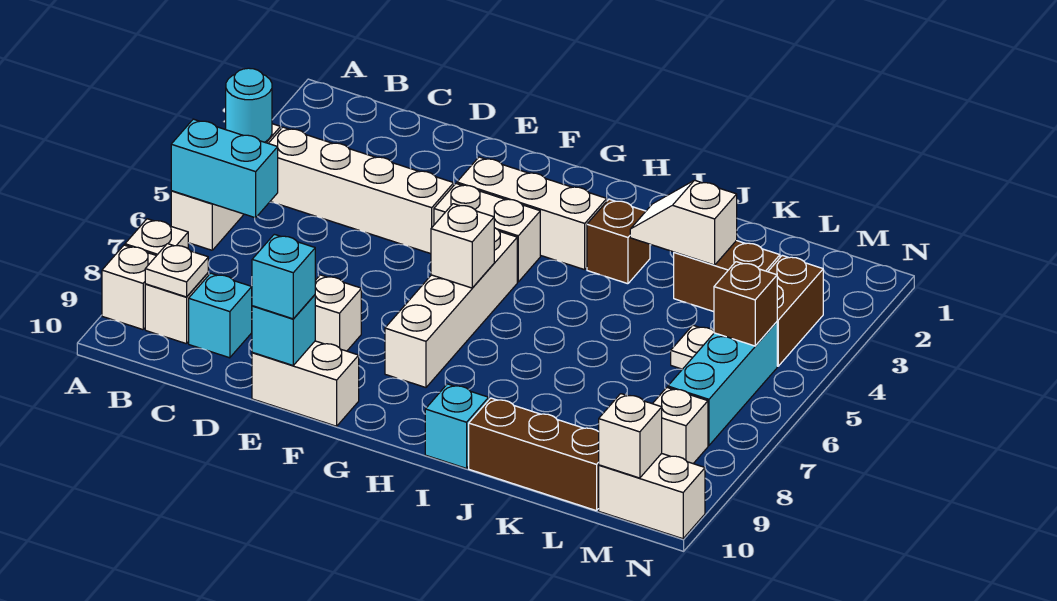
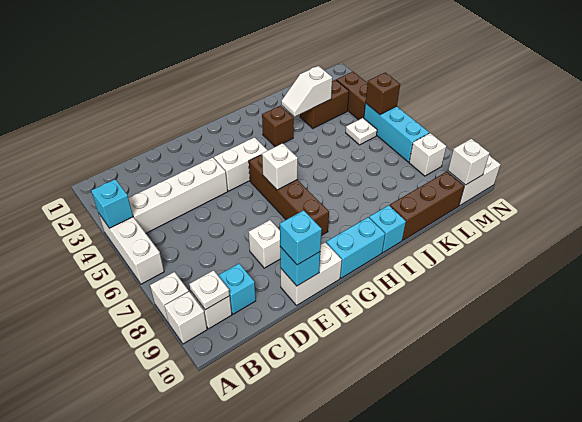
cyan round brick A4 level 2 -> cyan brick A4 level 2
cyan brick A6:B6 level 2 -> cyan brick G10:H10 level 1
white brick F3:H3 level 1 -> none
white brick G5:G8 level 1 -> brown brick G5:G8 level 1

